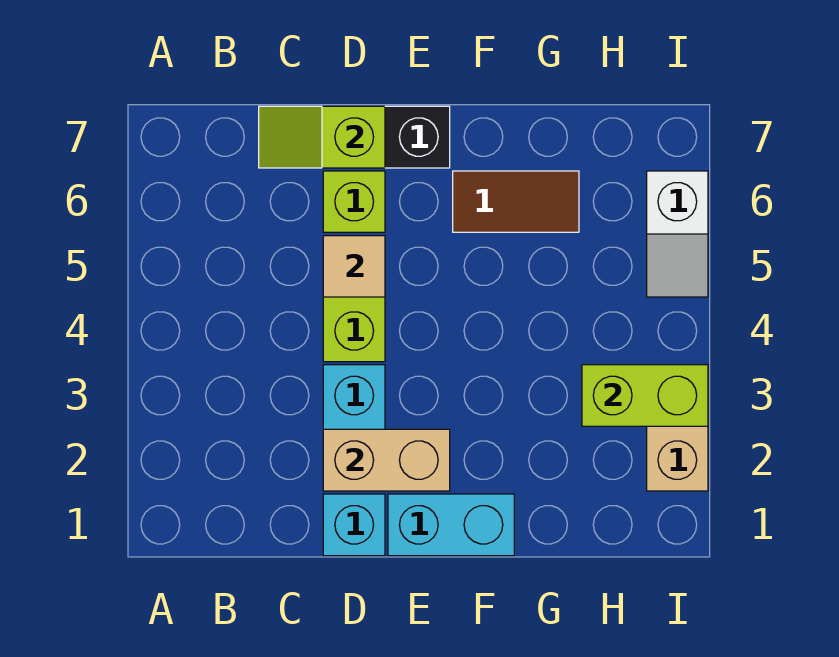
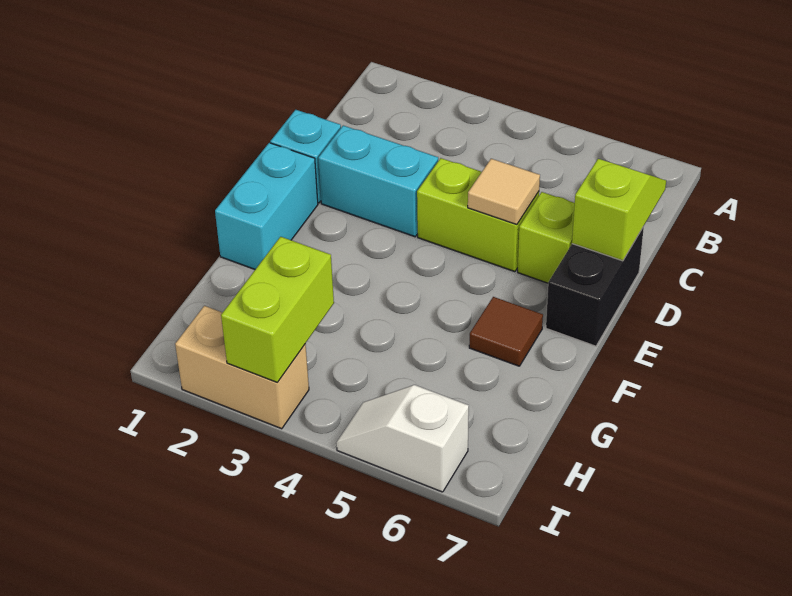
tan brick D2:E2 level 2 -> none
brown tile F6:G6 level 1 -> brown tile F6 level 1

